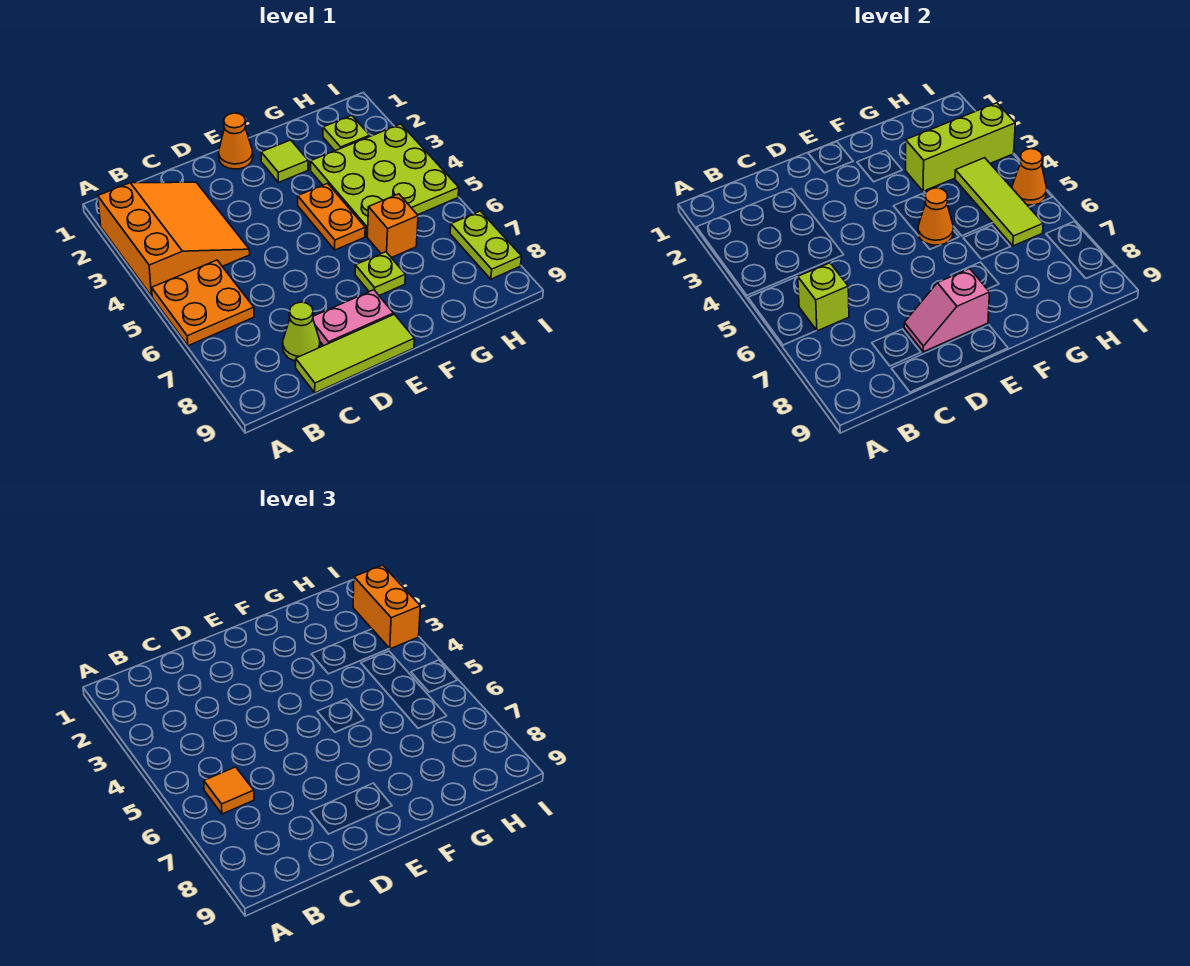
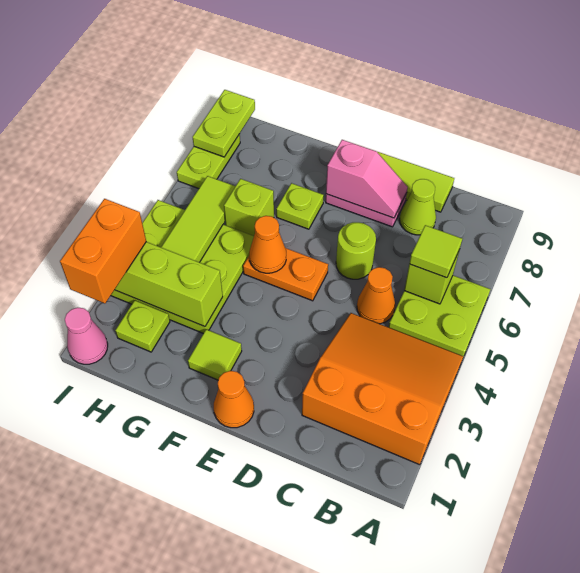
orange slope A2:C4 level 1 top A -> orange slope A2:C4 level 1 top 2
orange plate A5:B6 level 1 -> lime plate A5:B6 level 1
orange tile B6 level 3 -> lime tile B6 level 3
none -> lime round brick D6 level 1
orange plate F4:F5 level 1 -> orange plate E5:F5 level 1
orange brick G6 level 1 -> lime brick G6 level 1
none -> pink cone I1 level 1
orange cone I5 level 2 -> orange cone C5 level 1
none -> lime plate I8:I9 level 2

